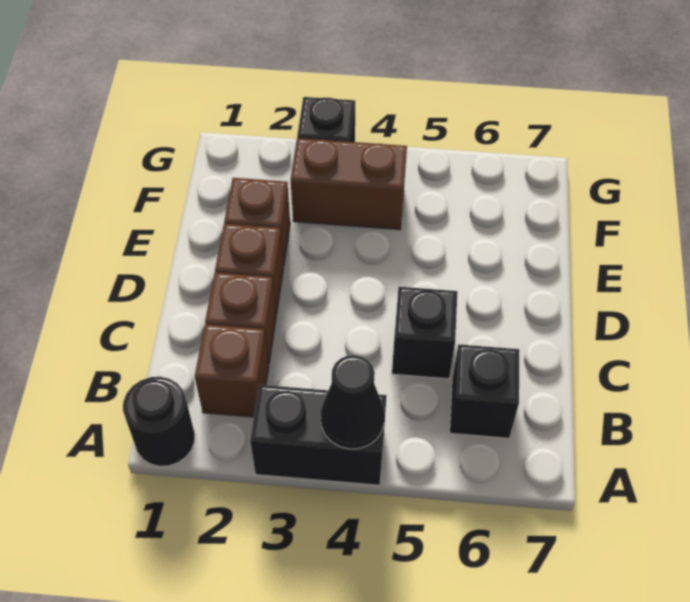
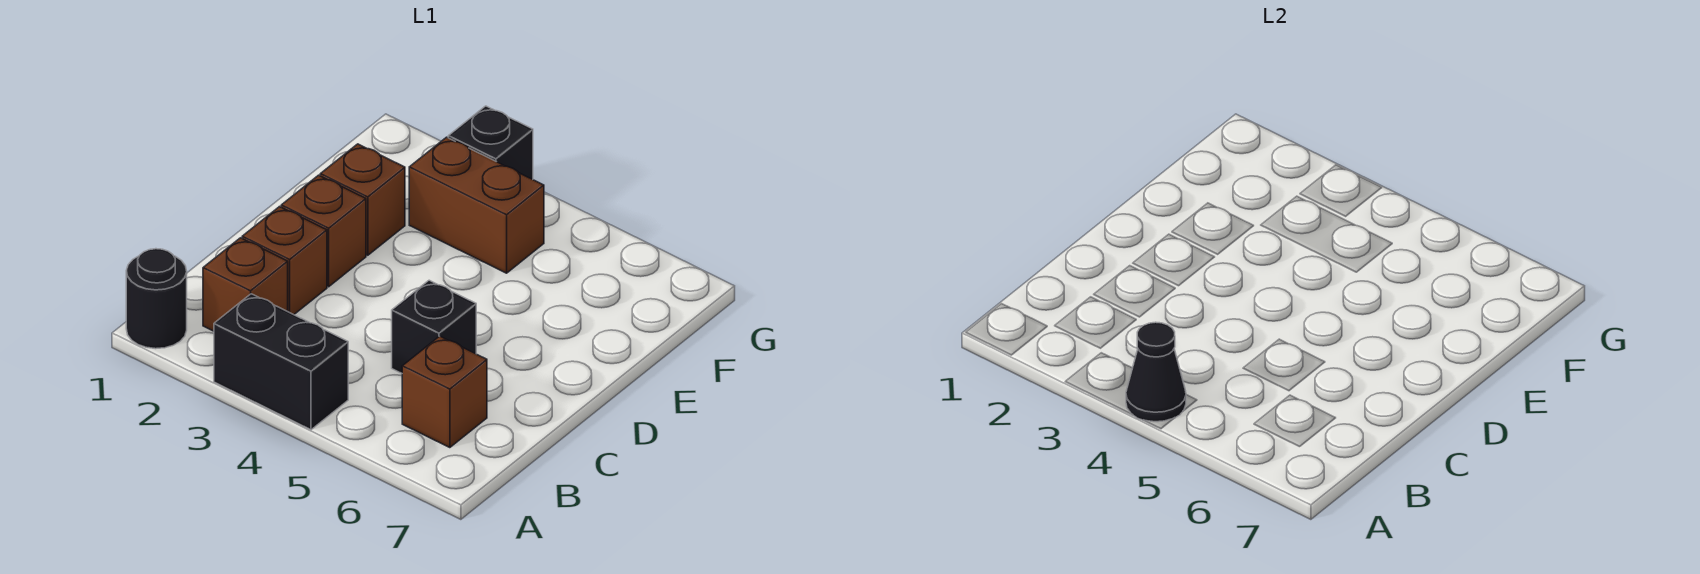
black brick B6 level 1 -> brown brick B6 level 1

